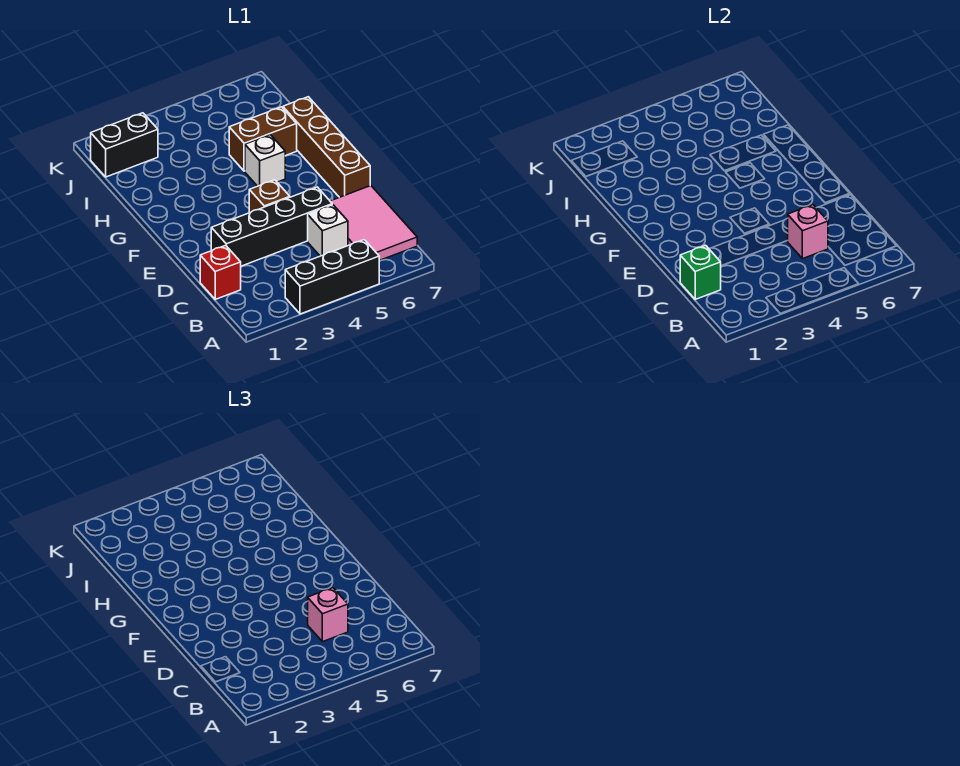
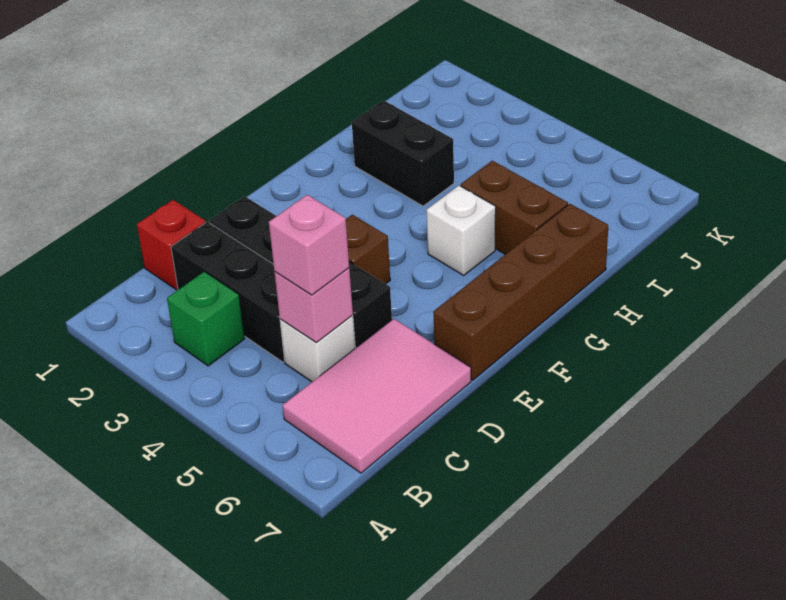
black brick A3:A5 level 1 -> black brick C2:C4 level 1
green brick C1 level 2 -> green brick B3 level 1
black brick J1:J2 level 1 -> black brick H2:H3 level 1

